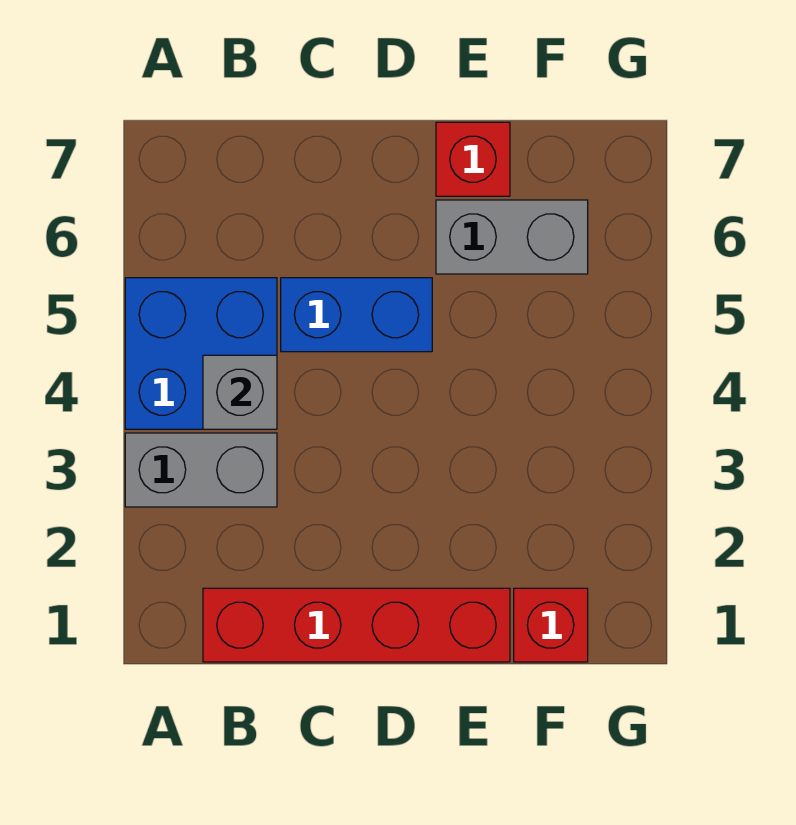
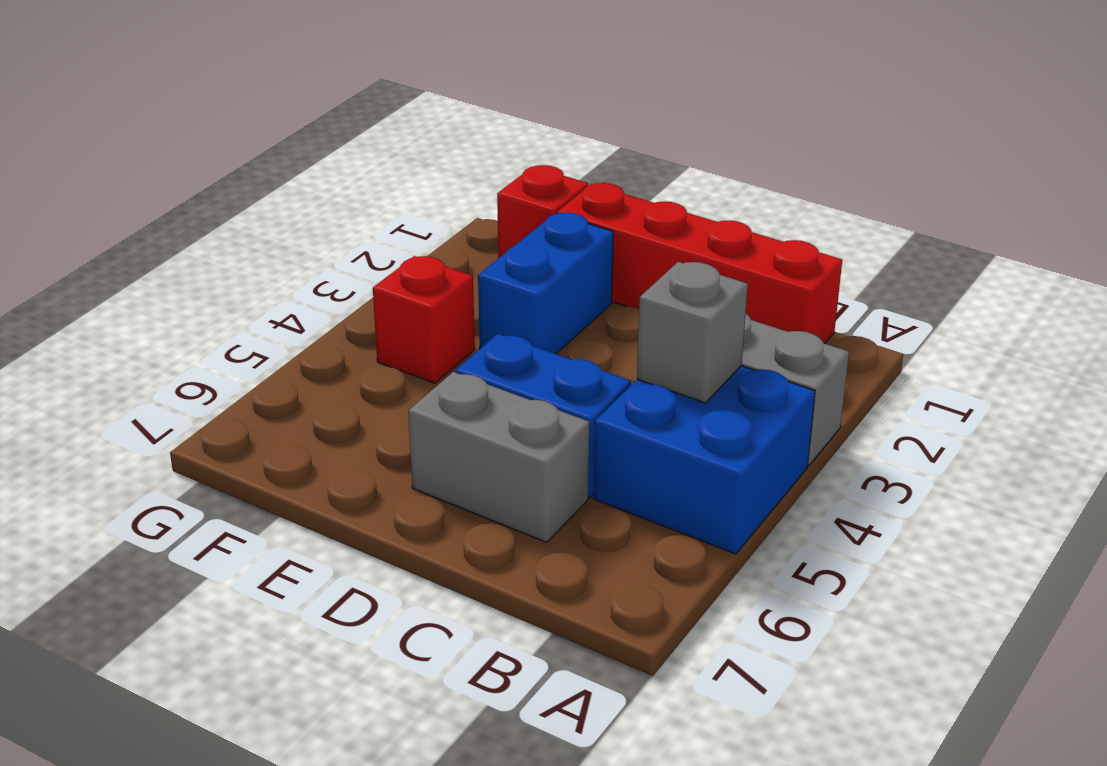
none -> blue brick E2:E3 level 1
grey brick E6:F6 level 1 -> grey brick C6:D6 level 1
red brick E7 level 1 -> red brick F4 level 1

